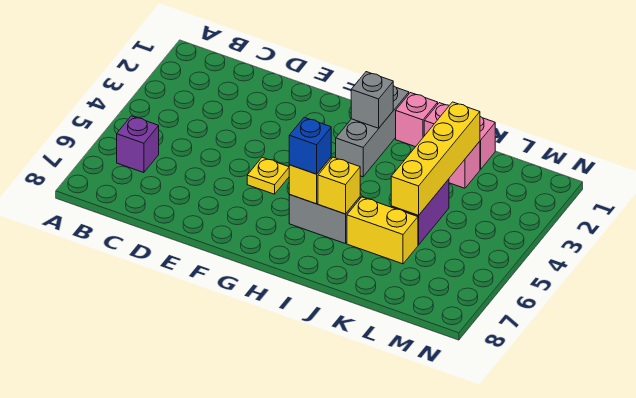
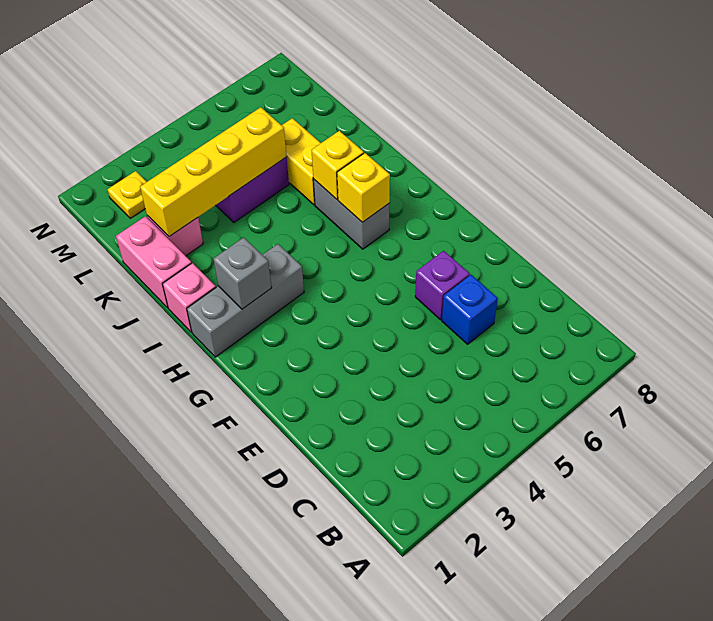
purple brick B6 level 1 -> purple brick E6 level 1
yellow plate F5 level 1 -> yellow plate M2 level 1
blue brick H6 level 3 -> blue brick D6 level 1

